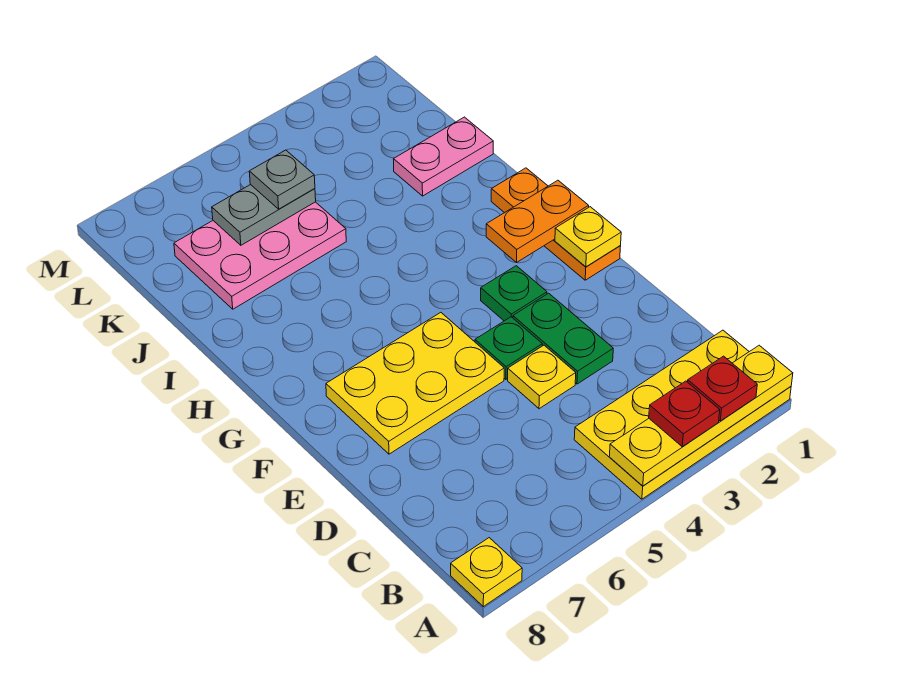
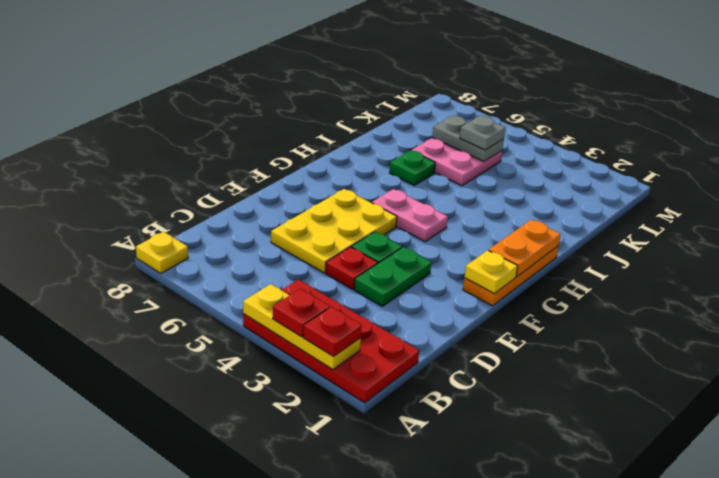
yellow plate A1:B4 level 1 -> red plate A1:B4 level 1
yellow plate A1:A4 level 2 -> yellow plate A2:A4 level 2
yellow plate D4 level 1 -> red plate D4 level 1
yellow plate E5:F7 level 1 -> yellow plate D5:F6 level 1
green plate F3 level 1 -> green plate I6 level 1
orange plate G1:G2 level 2 -> orange plate G1:H1 level 2
pink plate J1:J2 level 1 -> pink plate G4:G5 level 1
pink plate J5:K7 level 1 -> pink plate J5:K6 level 1

